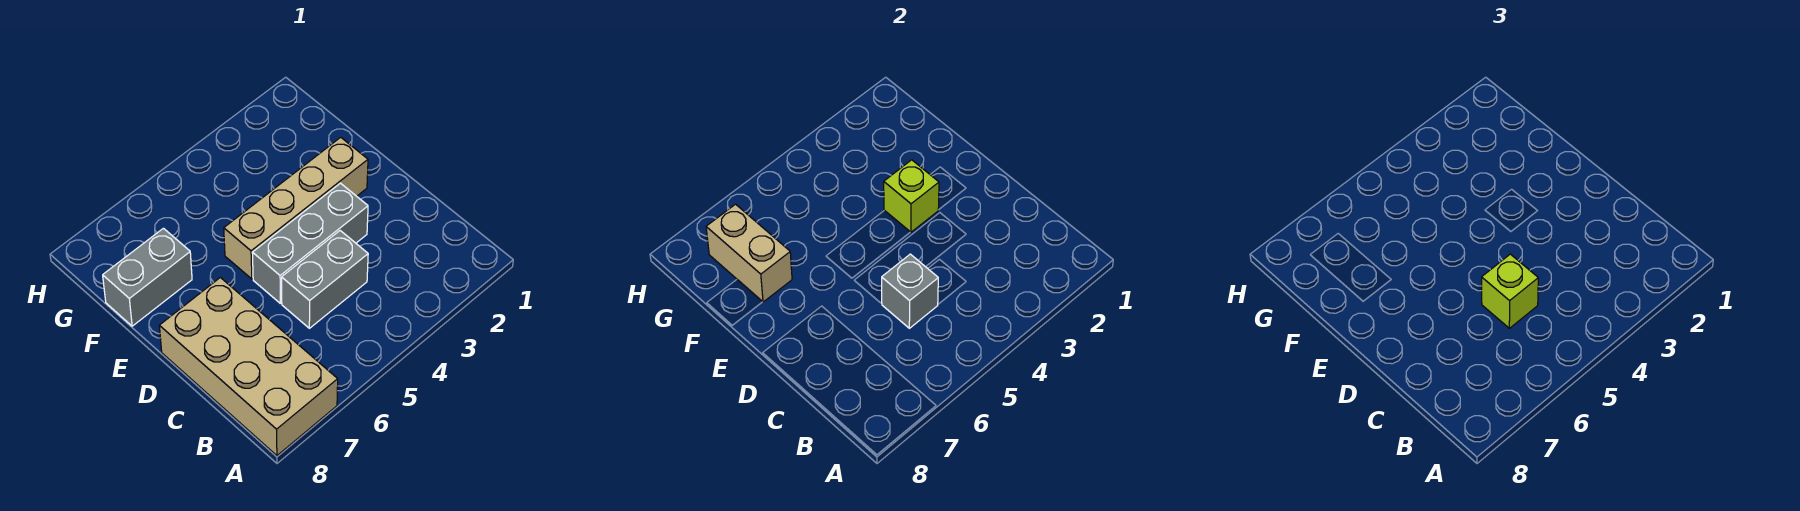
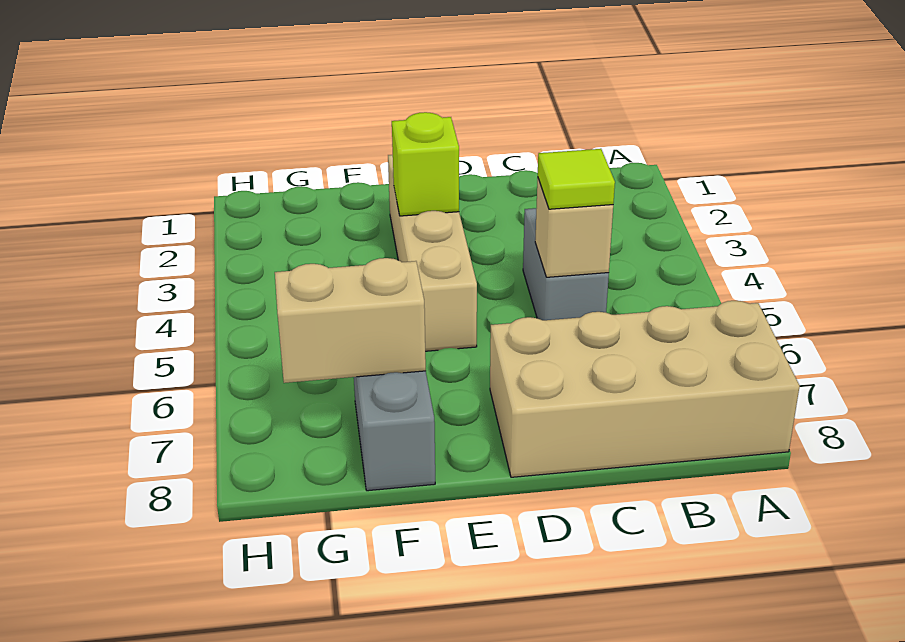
grey brick C5 level 2 -> tan brick C5 level 2
lime brick C5 level 3 -> lime tile C5 level 3
grey brick D3:D5 level 1 -> none

